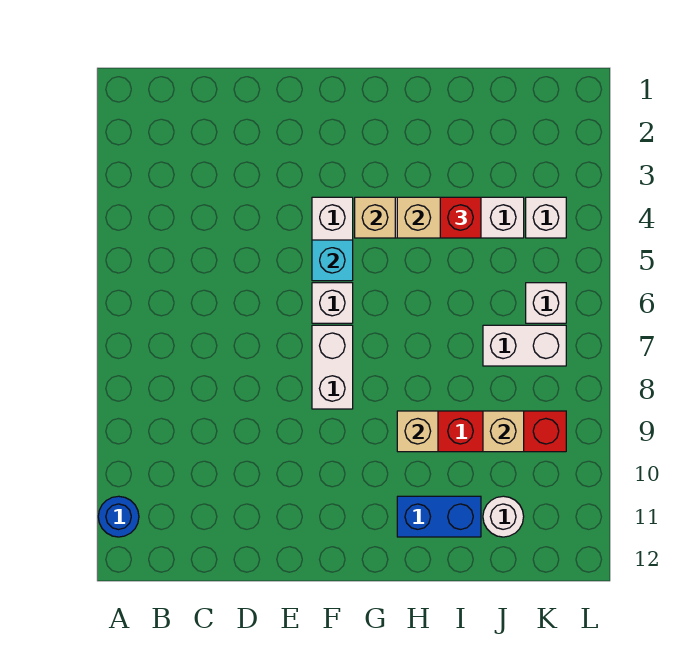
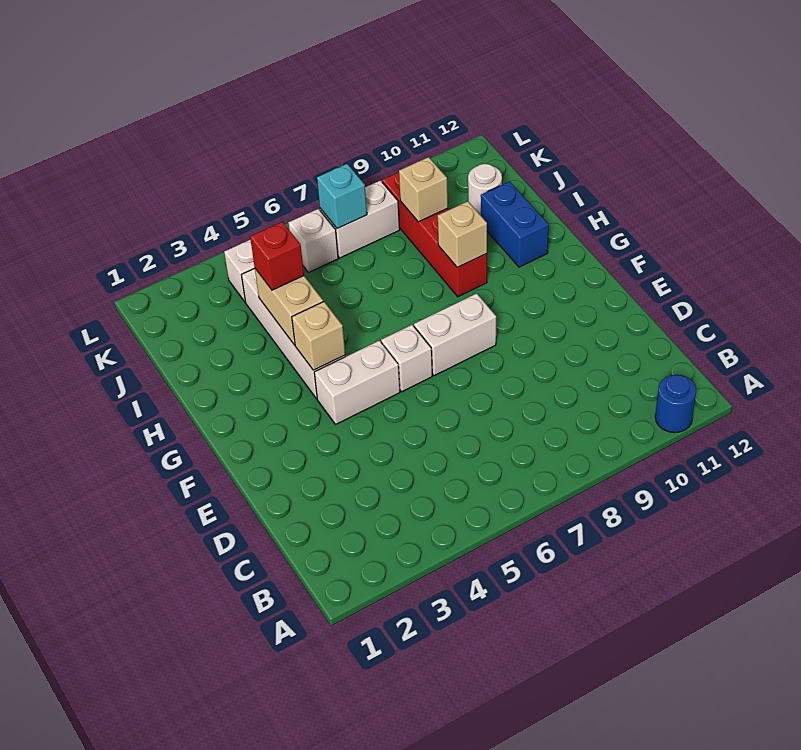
cyan brick F5 level 2 -> cyan brick K7 level 2
white brick J7:K7 level 1 -> white brick K7:K8 level 1

